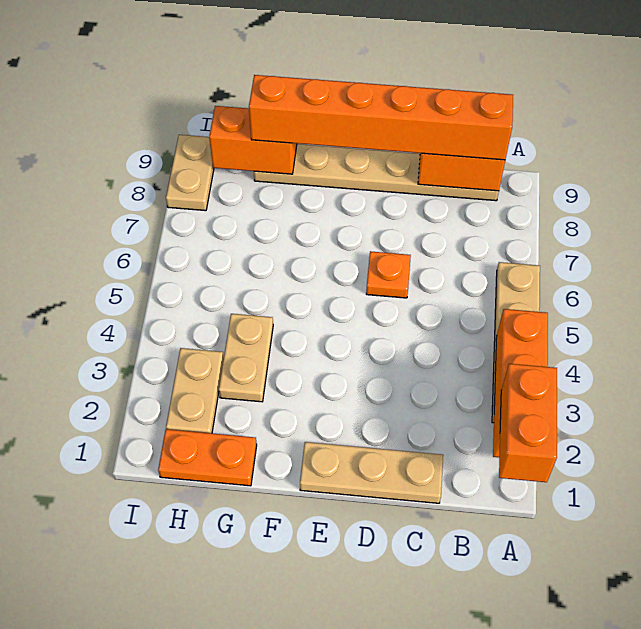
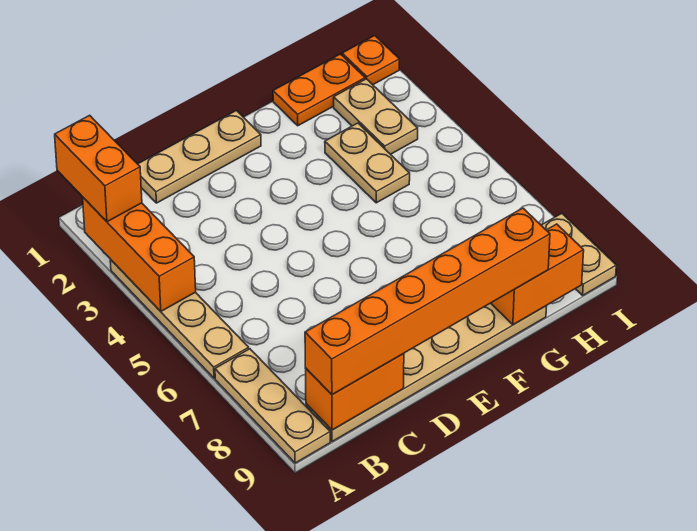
none -> tan plate A7:A9 level 1
orange plate D6 level 1 -> orange plate I1 level 1

